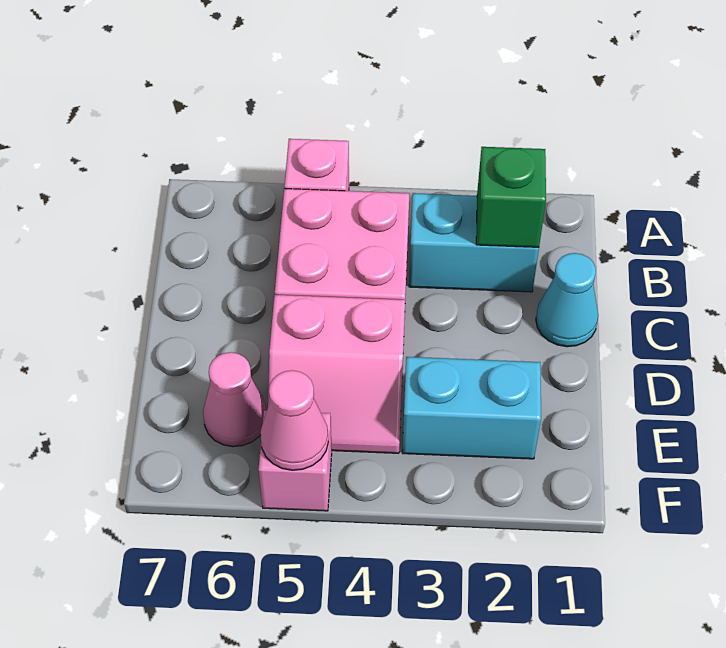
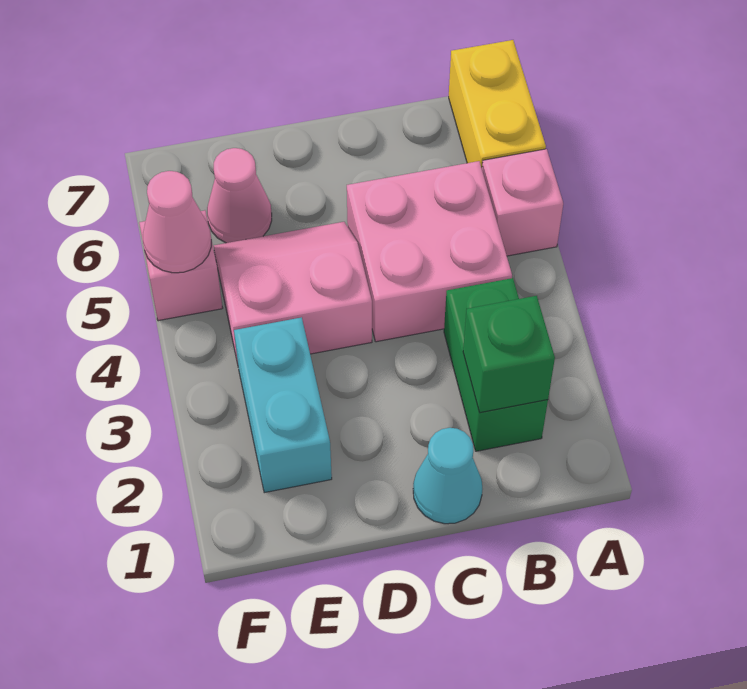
none -> yellow brick A6:A7 level 1
cyan brick B2:B3 level 1 -> green brick B2:B3 level 1
pink slope D4:E5 level 1 top D -> pink slope D4:E5 level 1 top 4

